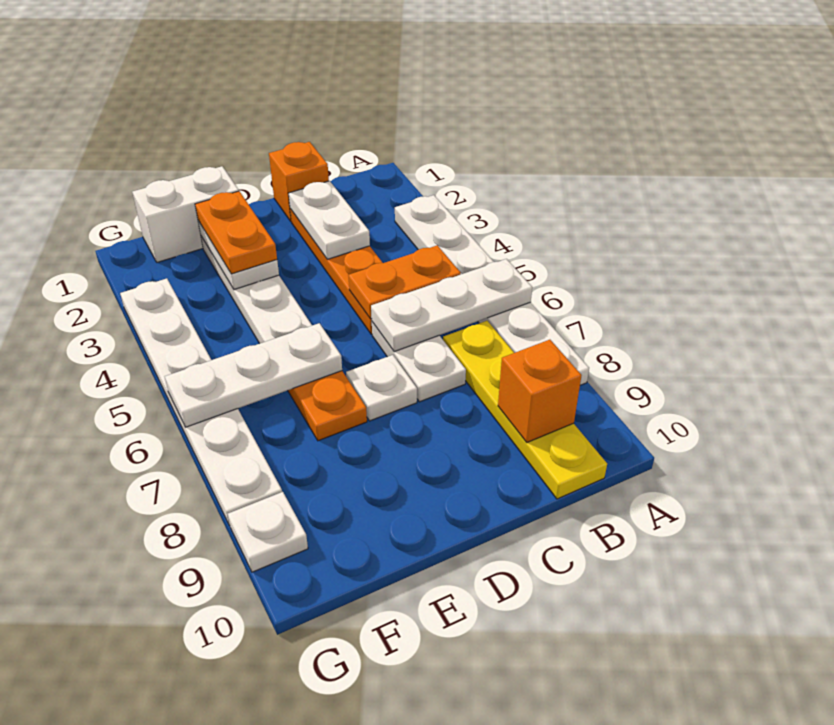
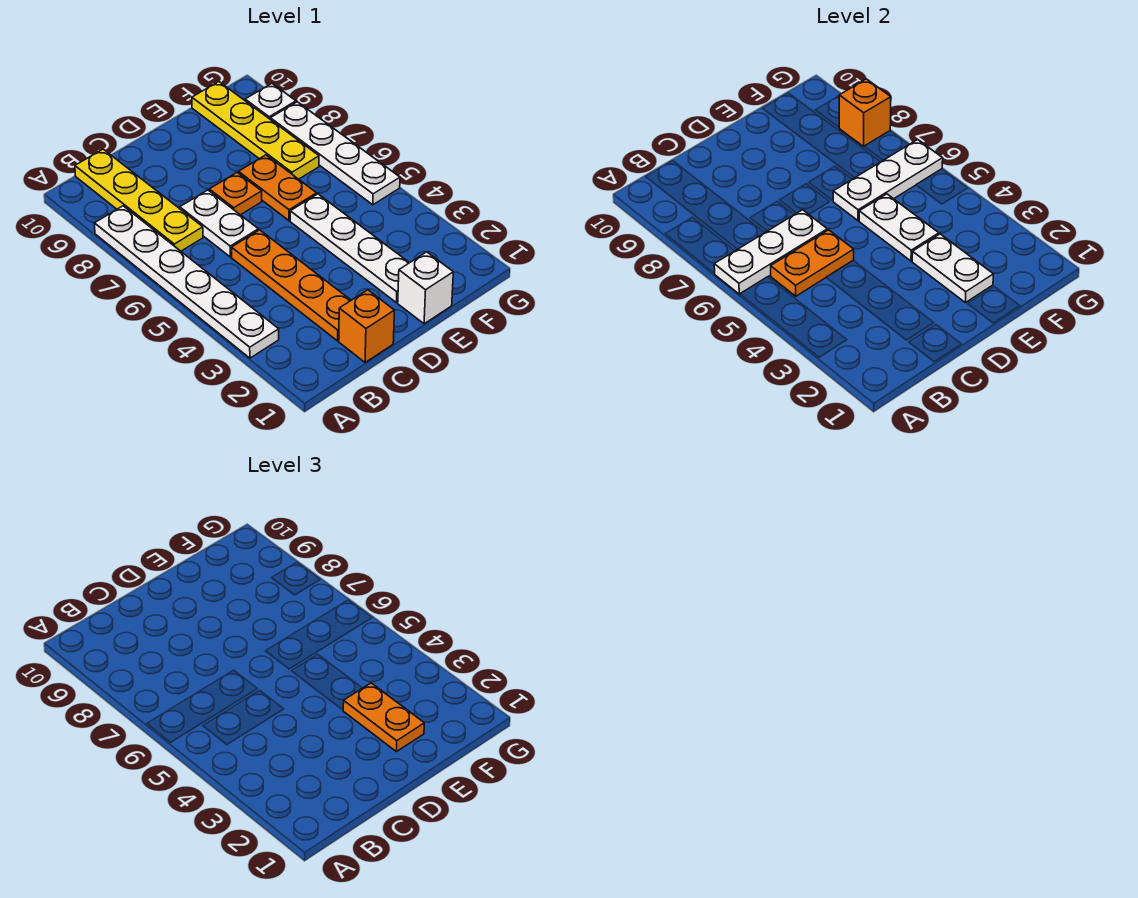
orange brick B9 level 2 -> orange brick G8 level 2
white plate C2:C3 level 2 -> white plate E4:E5 level 2
white plate D7 level 1 -> orange plate D7 level 1
white brick E1:F1 level 1 -> white brick E1 level 1
none -> yellow plate F7:F10 level 1
white plate G3:G8 level 1 -> white plate G5:G8 level 1

